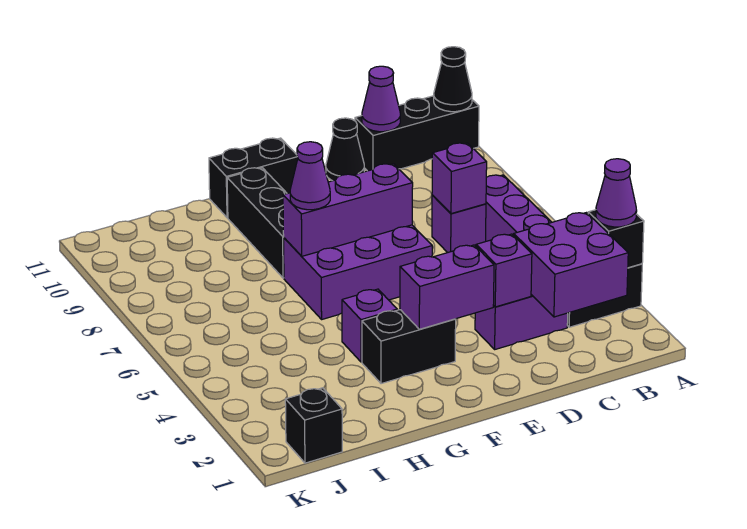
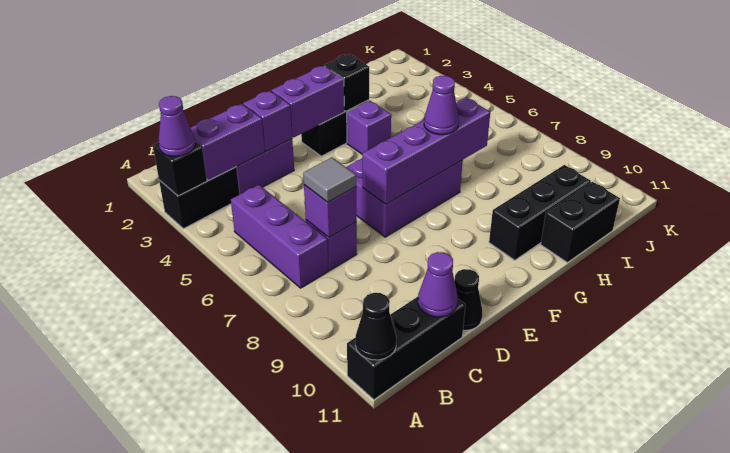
purple brick B2:C3 level 2 -> purple brick B3:C3 level 2
none -> grey tile C7 level 3
purple brick E7:G7 level 2 -> purple brick E7:H7 level 2
black brick F11:G11 level 1 -> black brick H11:I11 level 1
black brick G8:G10 level 1 -> black brick G10:I10 level 1
black brick J1 level 1 -> black brick G3 level 2

